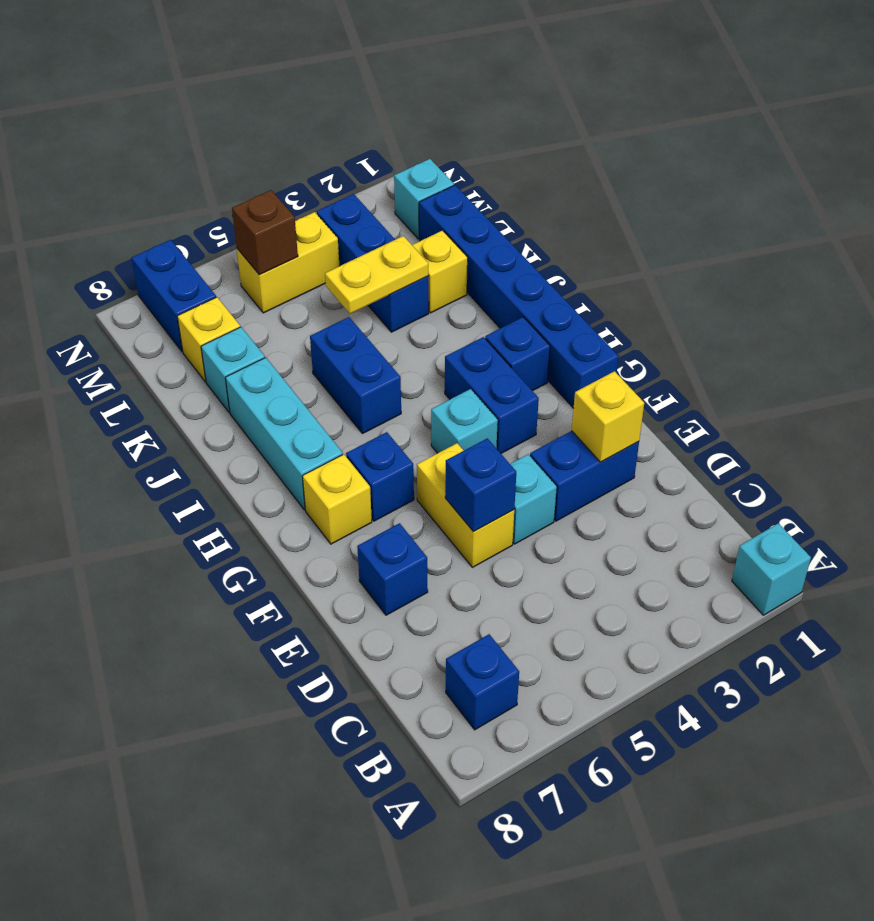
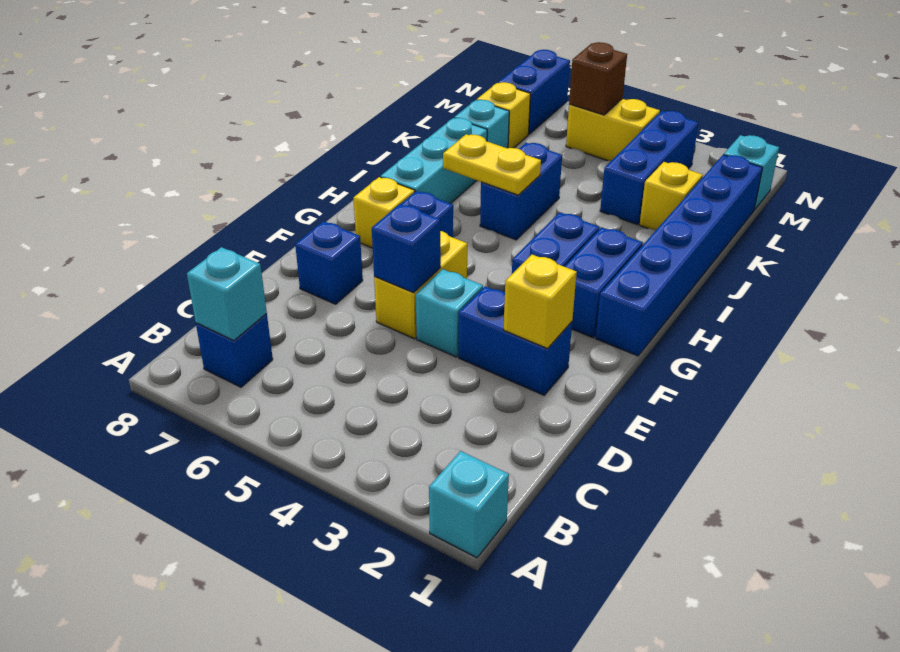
cyan brick G4 level 1 -> cyan brick B7 level 2
blue brick H2 level 1 -> blue brick G2:H2 level 1
yellow plate K3:K4 level 2 -> yellow plate I5:I6 level 2

